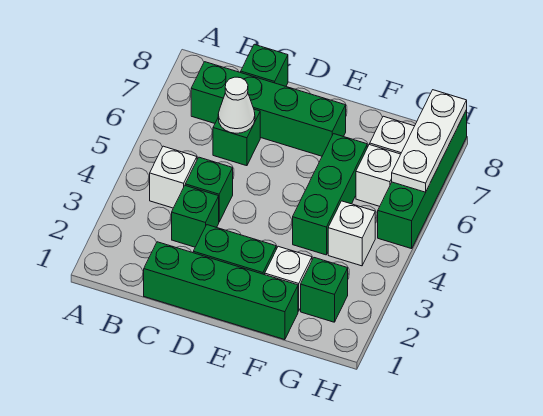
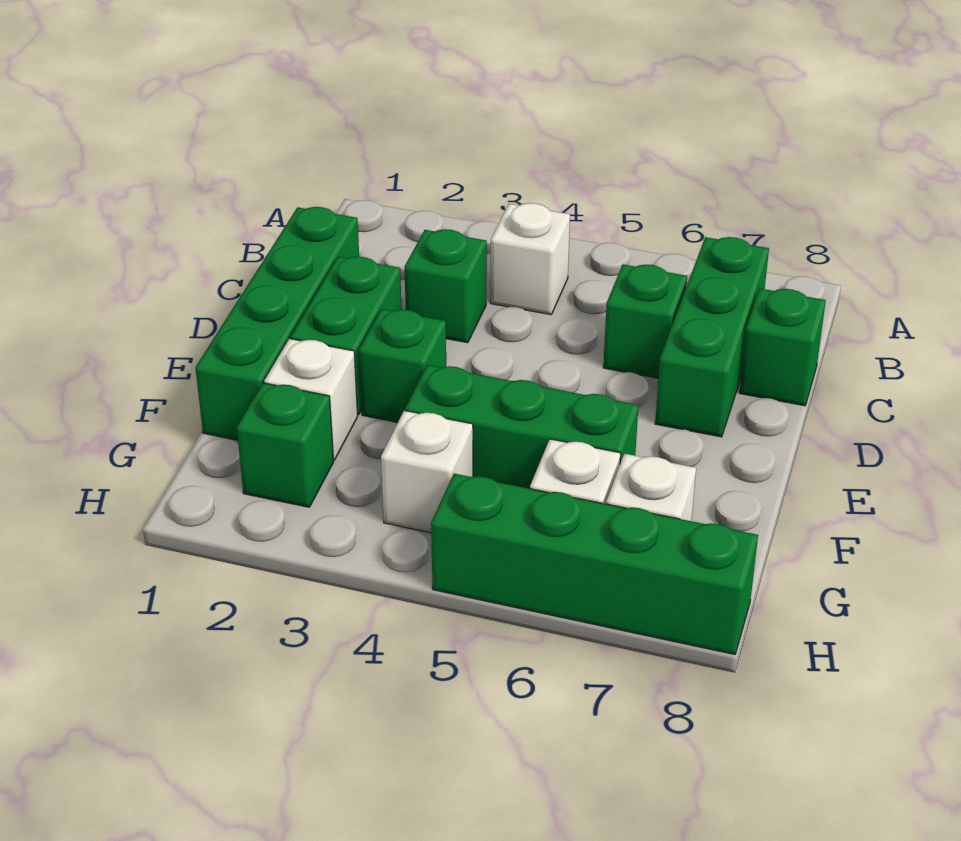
green brick B7:E7 level 1 -> green brick B7:D7 level 1
green brick C4 level 1 -> green brick E3 level 1
white cone C6 level 2 -> none
white plate H6:H8 level 2 -> none

